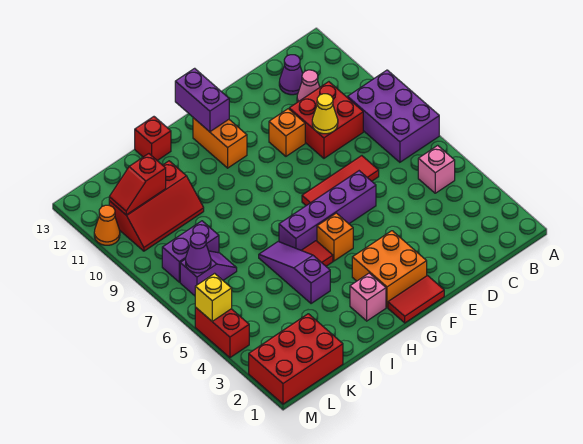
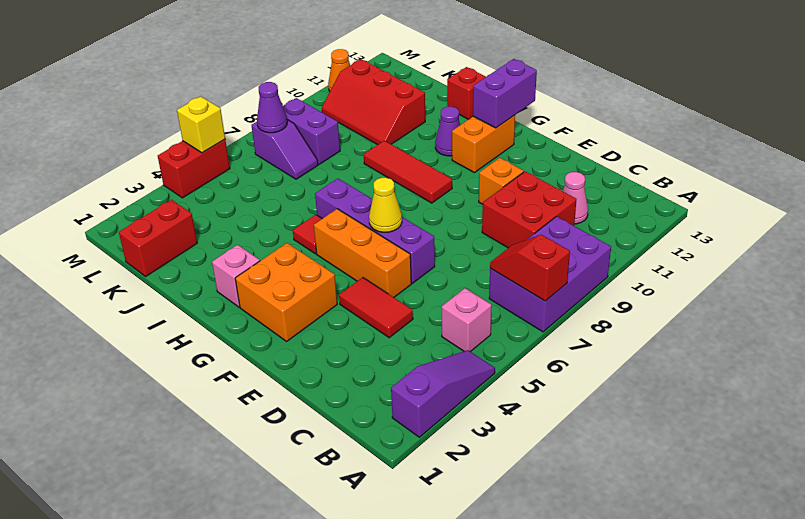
purple cone C12 level 1 -> purple cone H11 level 1
red tile D7:F7 level 1 -> red tile G9:I9 level 1
yellow cone D9 level 2 -> yellow cone F6 level 2
red tile F1:G1 level 1 -> red tile D4:E4 level 1
orange brick G5 level 1 -> orange brick E5:G5 level 1
purple slope I4:I6 level 1 top 4 -> purple slope A2:A4 level 1 top 2
red brick K1:M2 level 1 -> red brick K1:K2 level 1
red slope K11:L11 level 2 top K -> red slope A7:B7 level 2 top A

